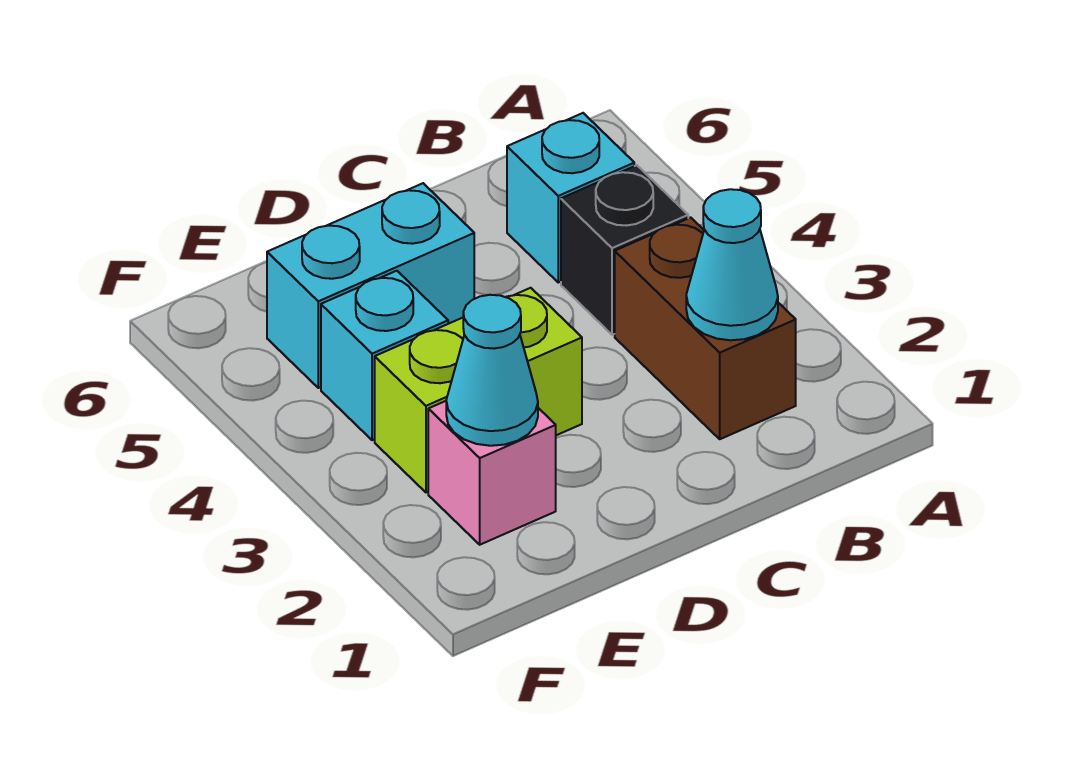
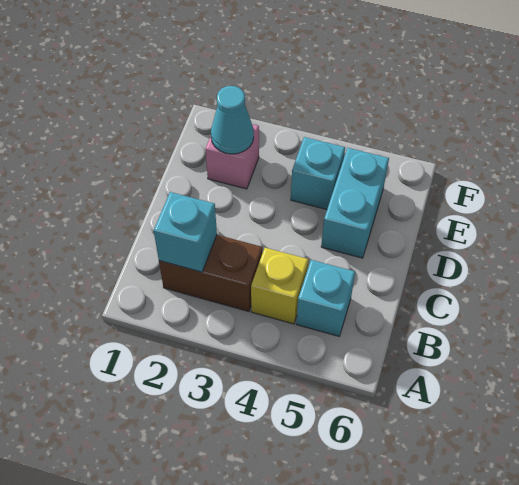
cyan cone B2 level 2 -> cyan brick B2 level 2
black brick B4 level 1 -> yellow brick B4 level 1
lime brick D3:E3 level 1 -> none

